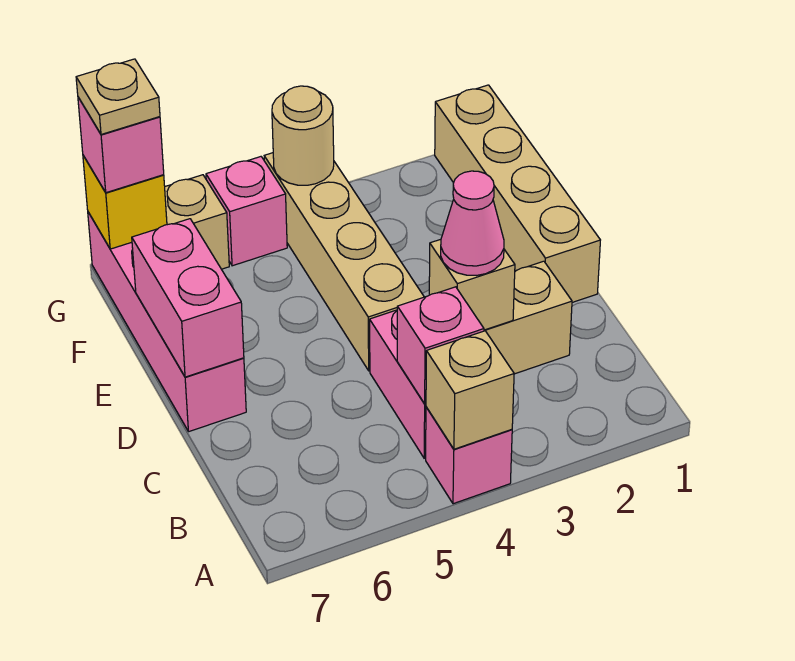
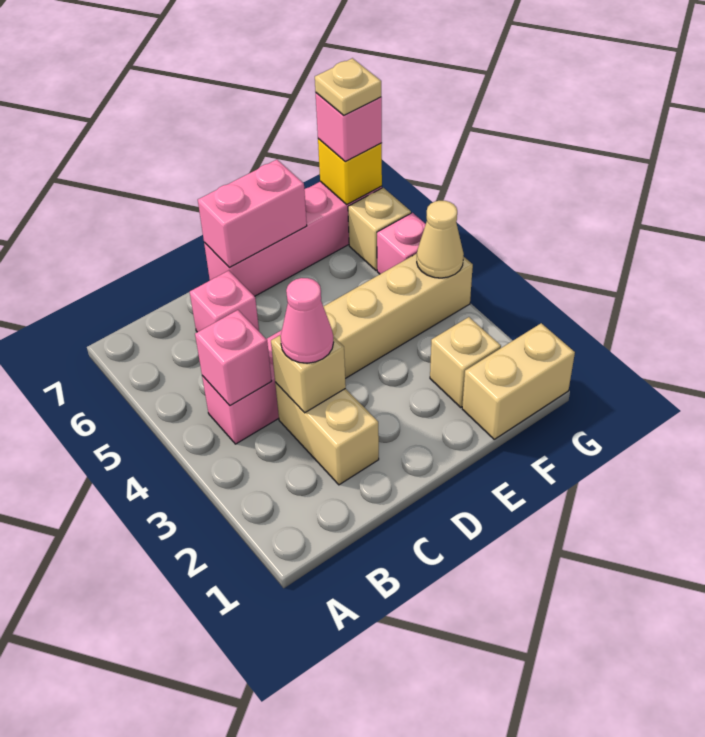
pink brick A4 level 1 -> pink brick C6 level 1
tan brick A4 level 2 -> tan brick F2 level 1
tan brick D1:G1 level 1 -> tan brick F1:G1 level 1
tan round brick G4 level 2 -> tan cone G4 level 2

